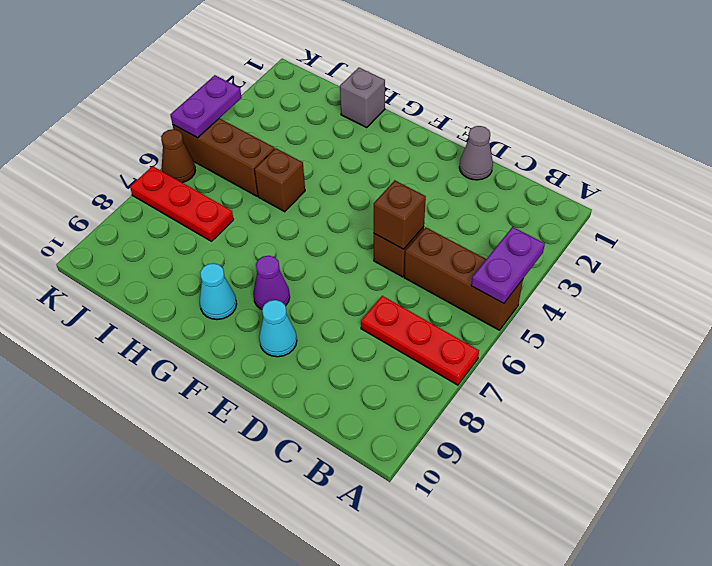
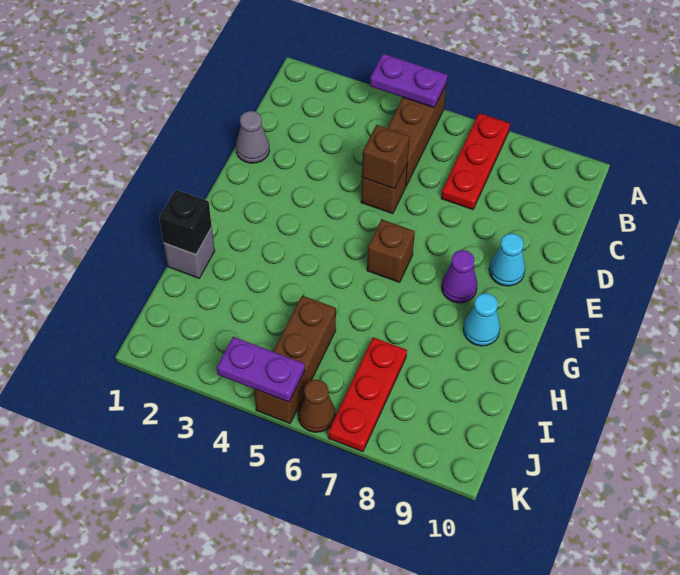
none -> black brick H1 level 2
brown brick H5 level 1 -> brown brick F6 level 1

